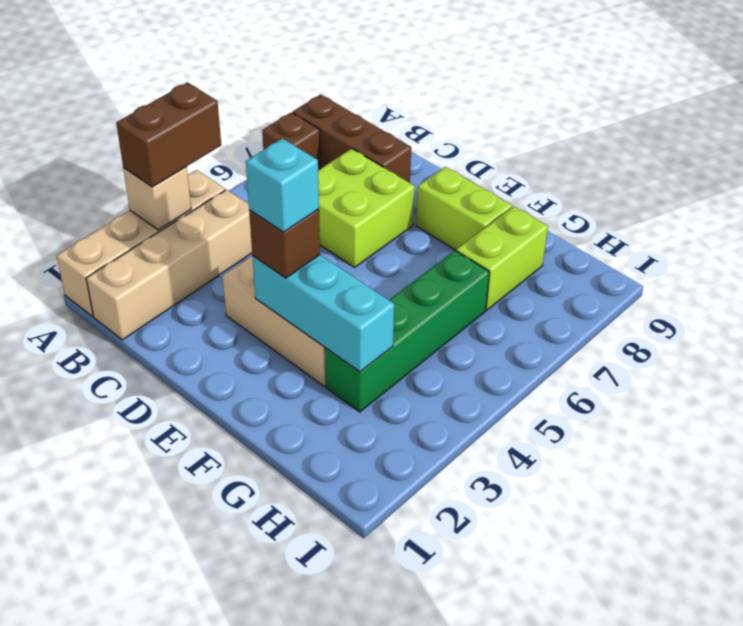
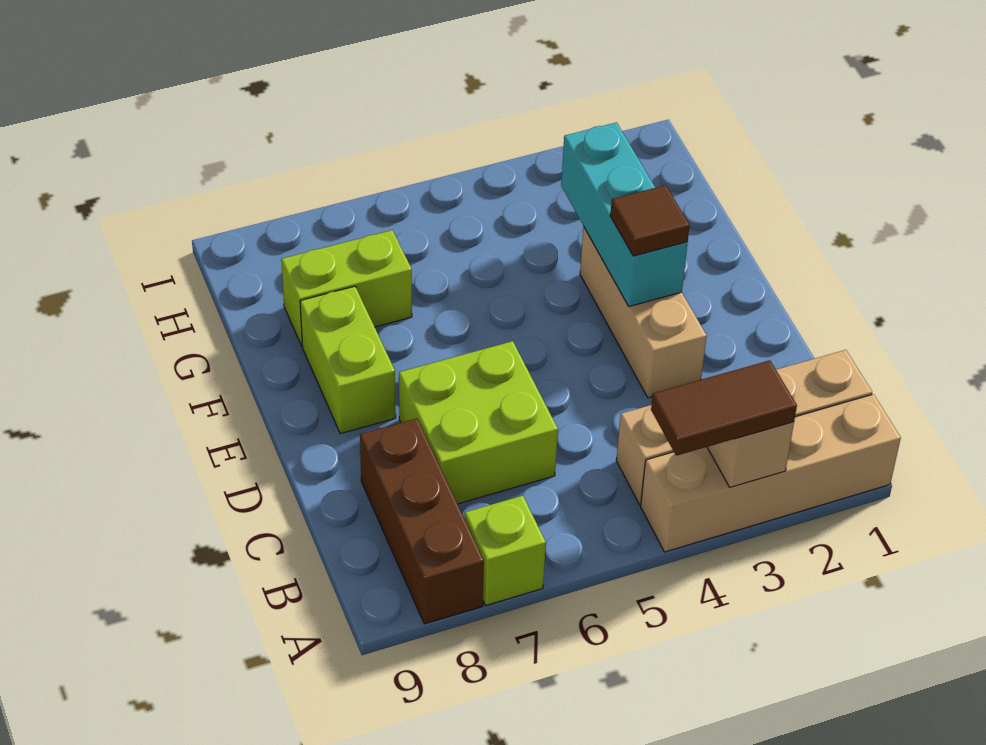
brown brick A3:A4 level 3 -> brown tile A3:A4 level 3
brown brick A7 level 1 -> lime brick A7 level 1
brown brick E3 level 3 -> brown tile E3 level 3
cyan brick E3 level 4 -> none
green brick G3:G6 level 1 -> none

